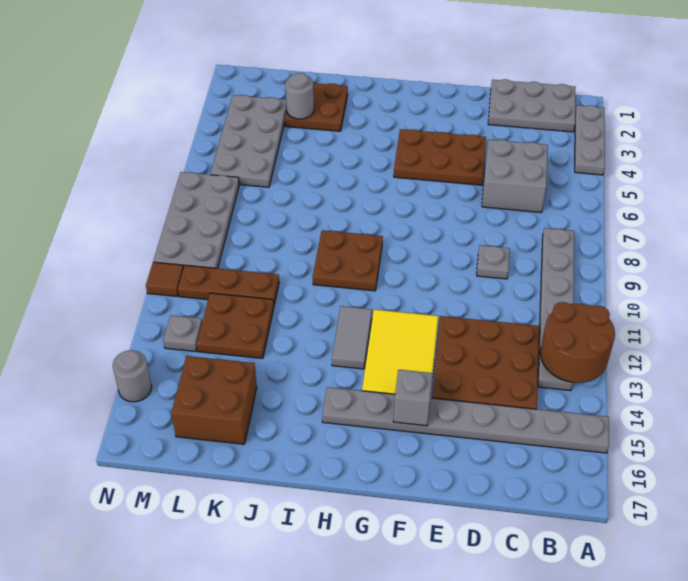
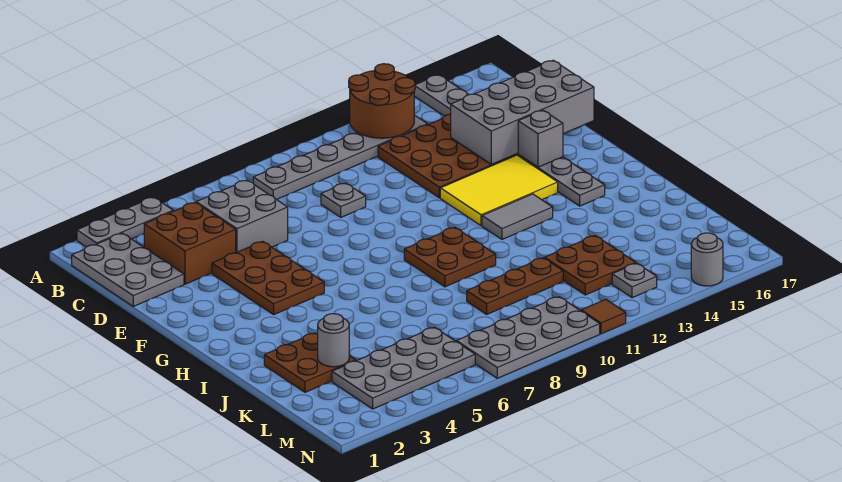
none -> grey brick D14:E17 level 2
brown plate K11:M11 level 1 -> brown plate K9:K11 level 1
brown brick K15:L16 level 1 -> brown brick C3:D4 level 1

